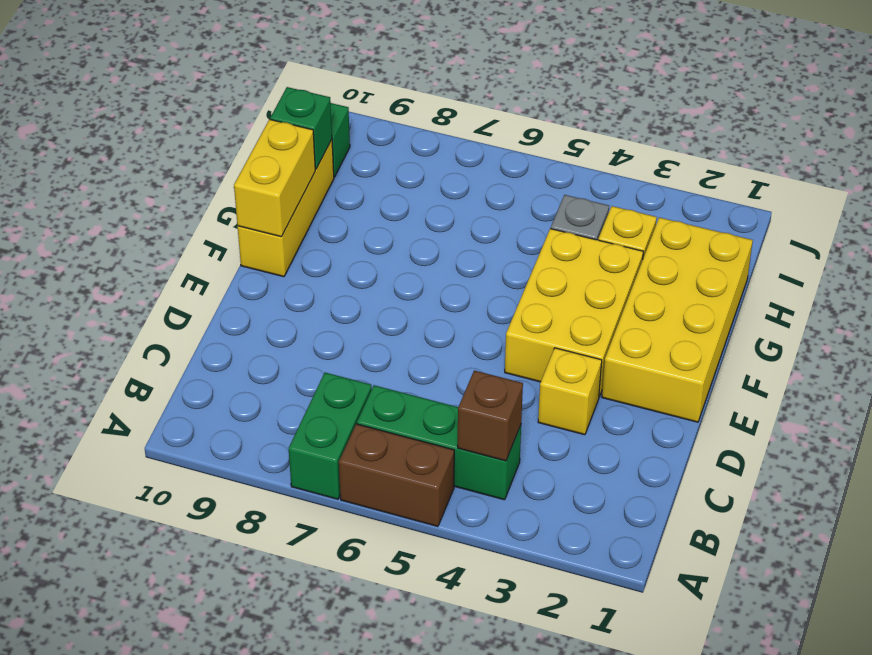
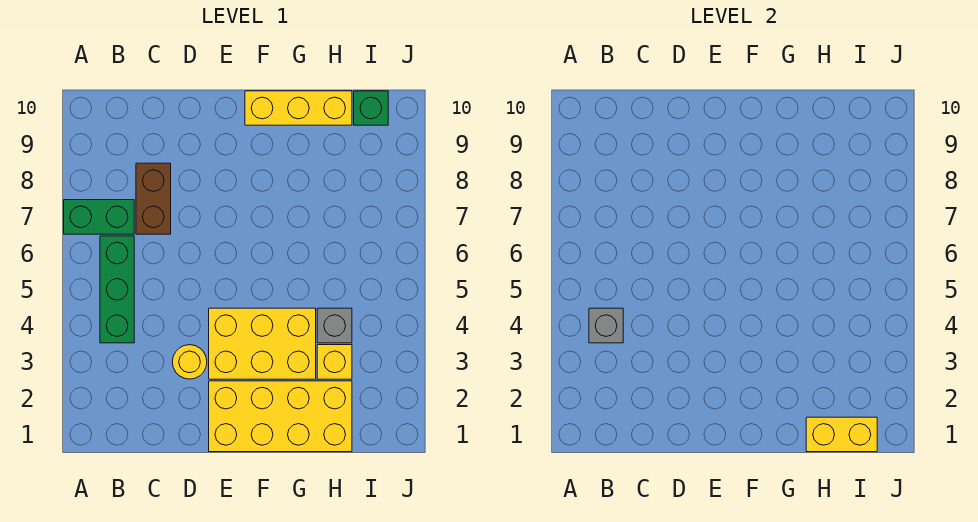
brown brick A5:A6 level 1 -> brown brick C7:C8 level 1
brown brick B4 level 2 -> grey brick B4 level 2
yellow brick D3 level 1 -> yellow round brick D3 level 1
yellow brick F10:G10 level 2 -> yellow brick H1:I1 level 2
green brick H10 level 2 -> none

